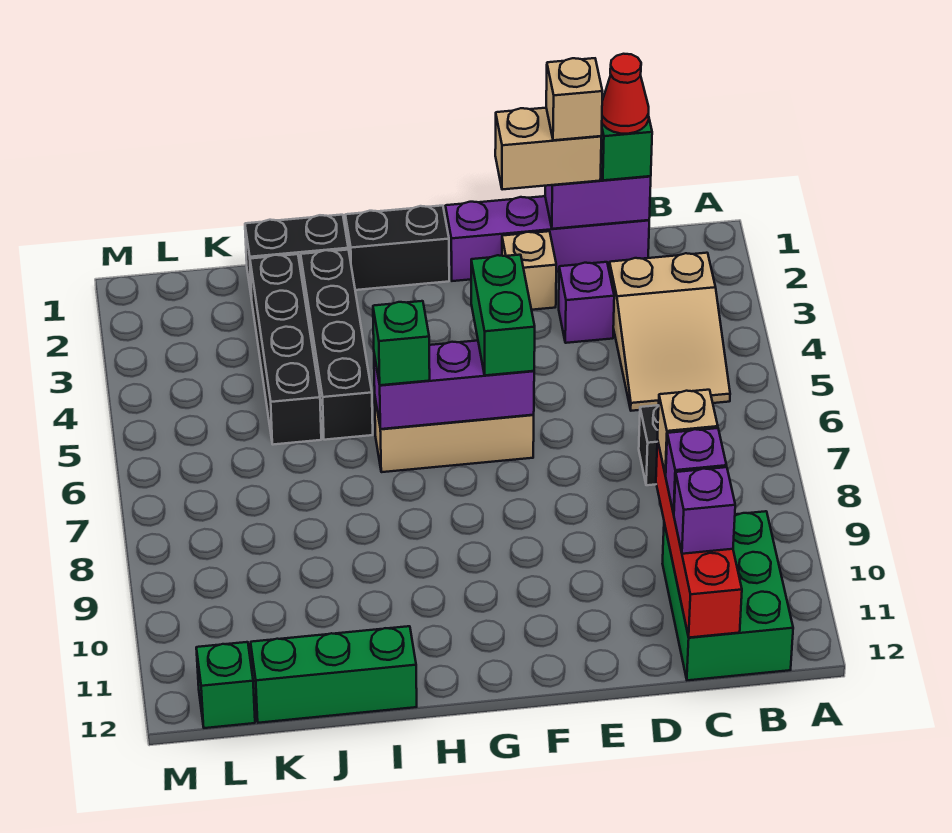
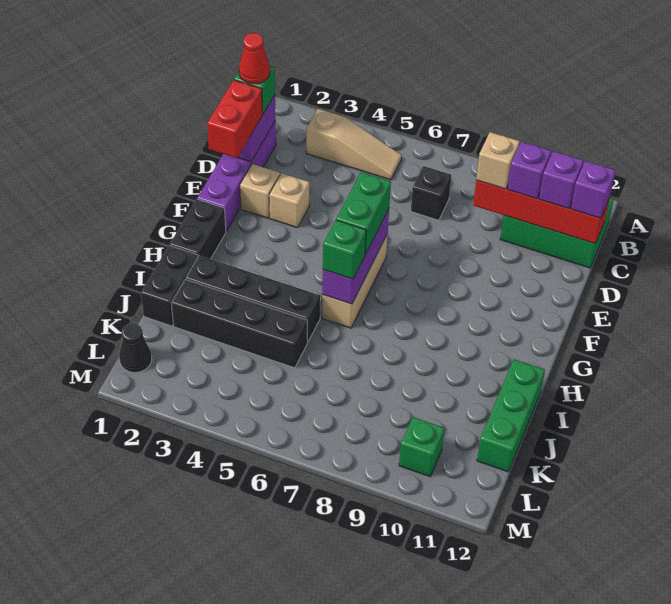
tan slope B3:C5 level 1 top 3 -> tan slope B3:B5 level 1 top 3
tan brick D1:E1 level 3 -> red brick D1:E1 level 3
tan brick D1 level 4 -> tan brick E3 level 1
purple brick D3 level 1 -> purple brick C12 level 3
green brick F5:F6 level 3 -> green brick F6:G6 level 3
none -> black cone L1 level 1
green brick L12 level 1 -> green brick L10 level 1

